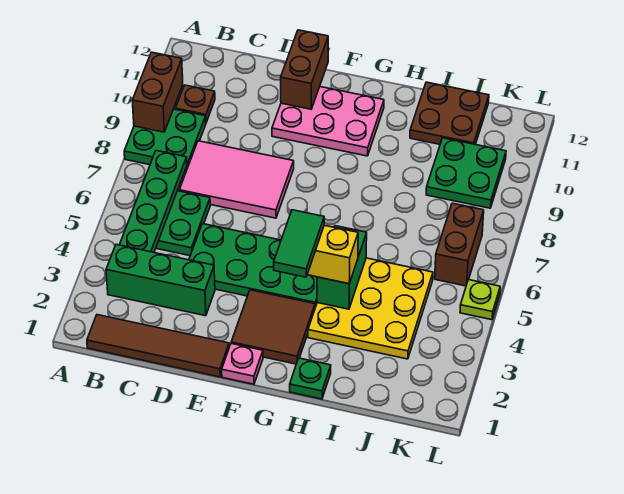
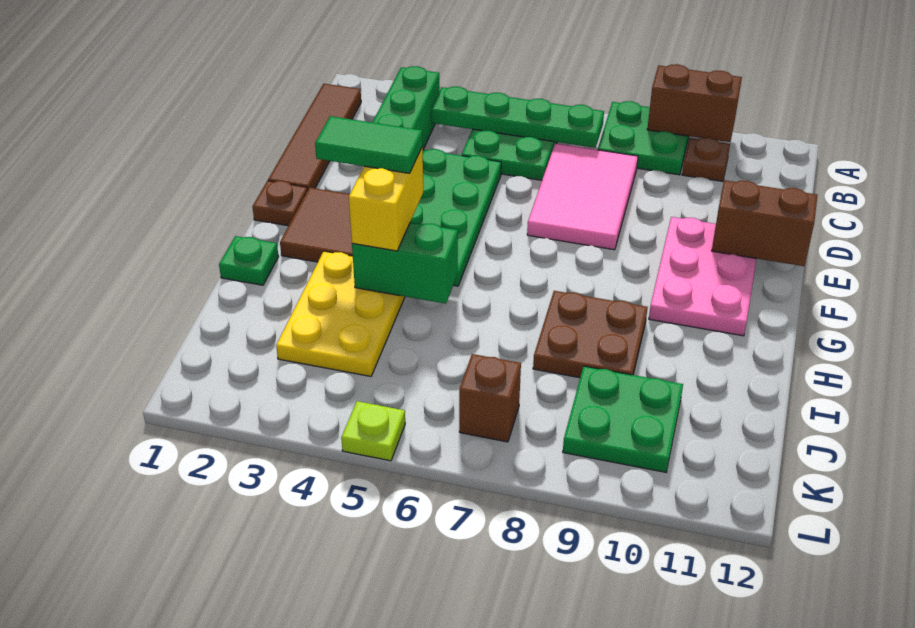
pink plate F1 level 1 -> brown plate F1 level 1
yellow plate H3:J5 level 1 -> yellow plate H3:J4 level 1
brown plate I11:J12 level 1 -> brown plate H8:I9 level 1
brown brick K6:K7 level 1 -> brown brick K7 level 1

